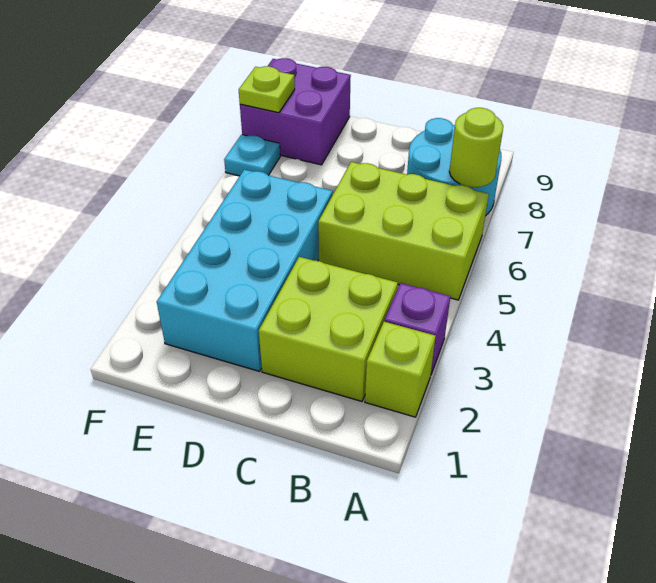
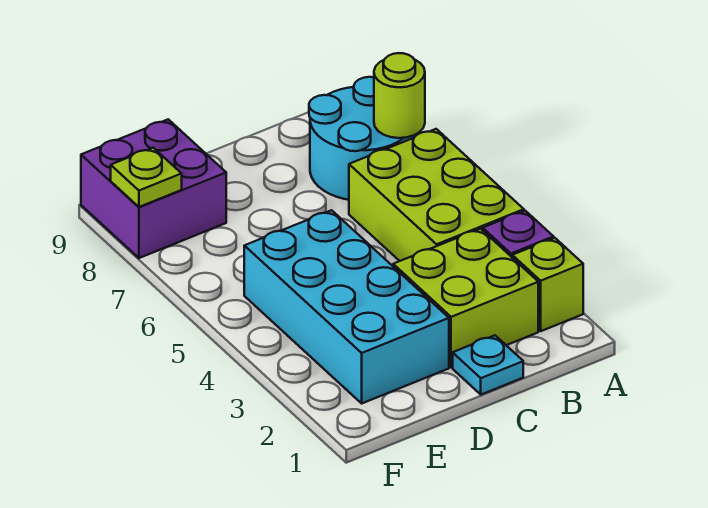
lime brick A5:C6 level 1 -> lime brick A4:B6 level 1
cyan plate F7 level 1 -> cyan plate C1 level 1

